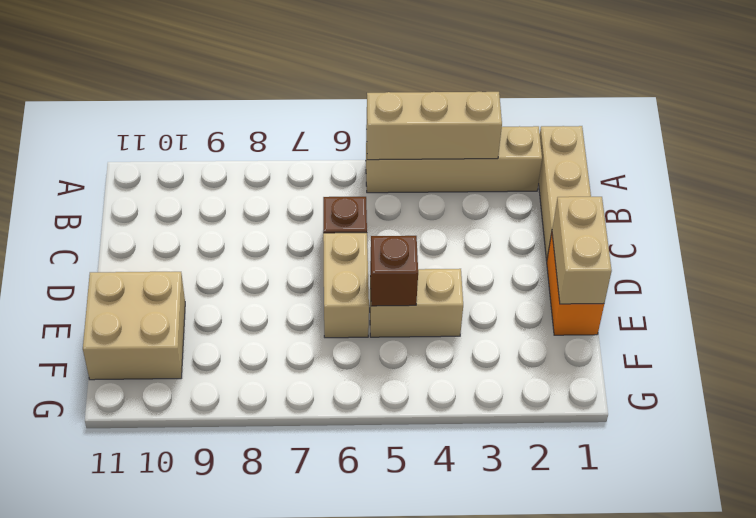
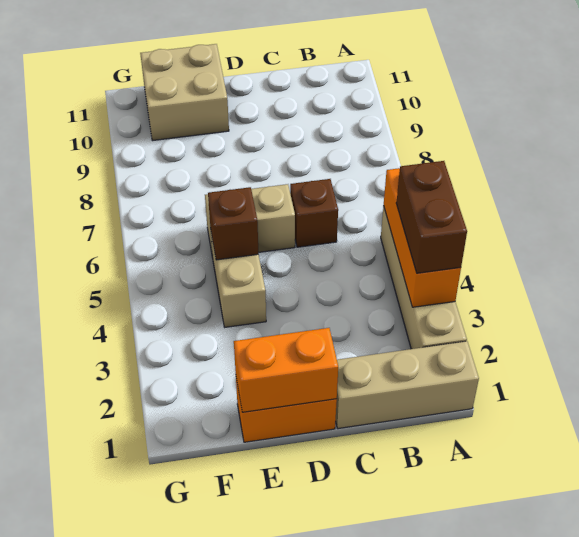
tan brick A3:A5 level 2 -> orange brick A3:A5 level 2
none -> brown brick A3:A4 level 3
tan brick D1:E1 level 2 -> orange brick D1:E1 level 2

